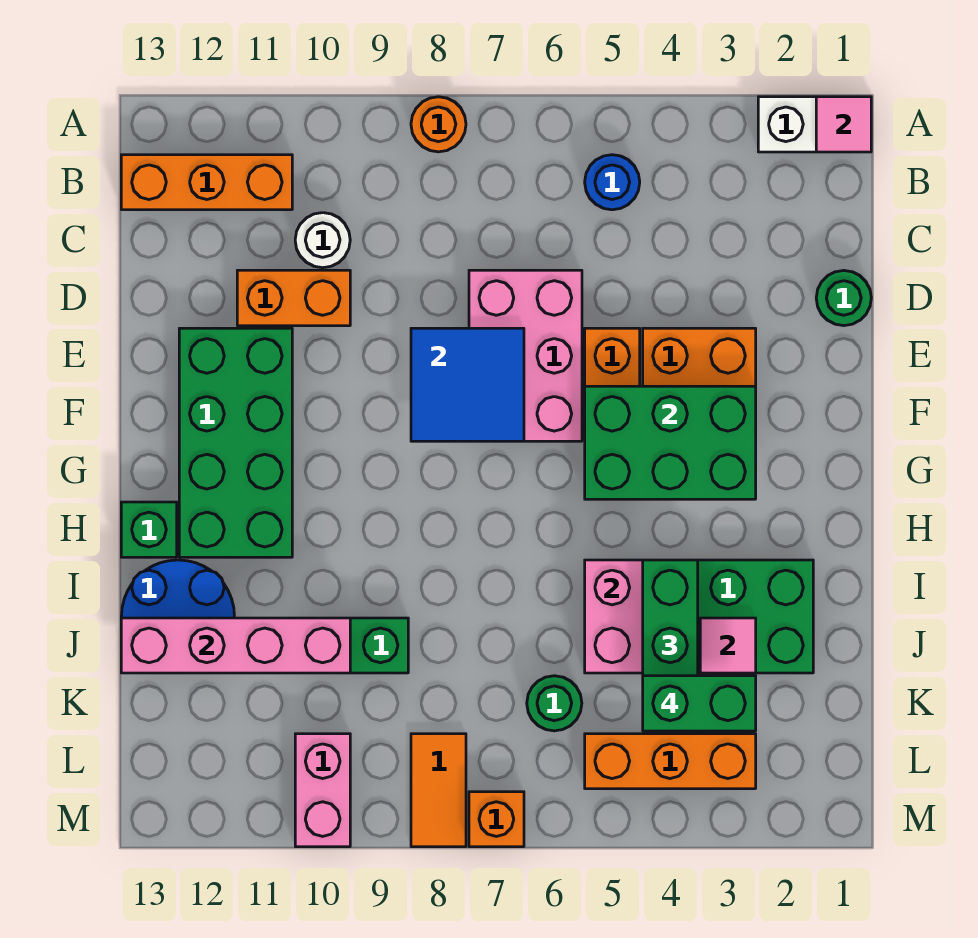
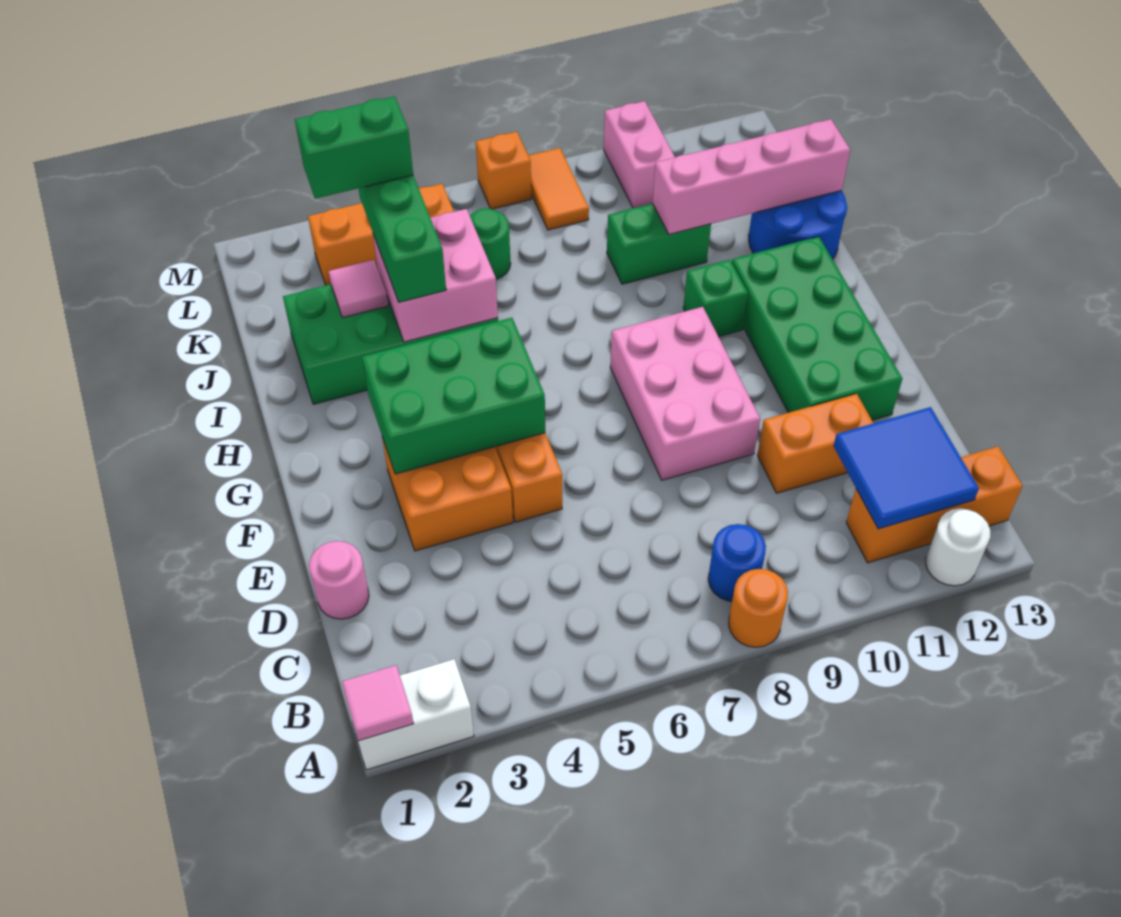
blue round brick B5 level 1 -> blue round brick B8 level 1
white round brick C10 level 1 -> white round brick A12 level 1
green round brick D1 level 1 -> pink round brick D1 level 1
pink brick D6:F7 level 1 -> pink brick E8:G9 level 1
blue tile E7:F8 level 2 -> blue tile B11:C12 level 2
green brick H13 level 1 -> green brick H10 level 1

